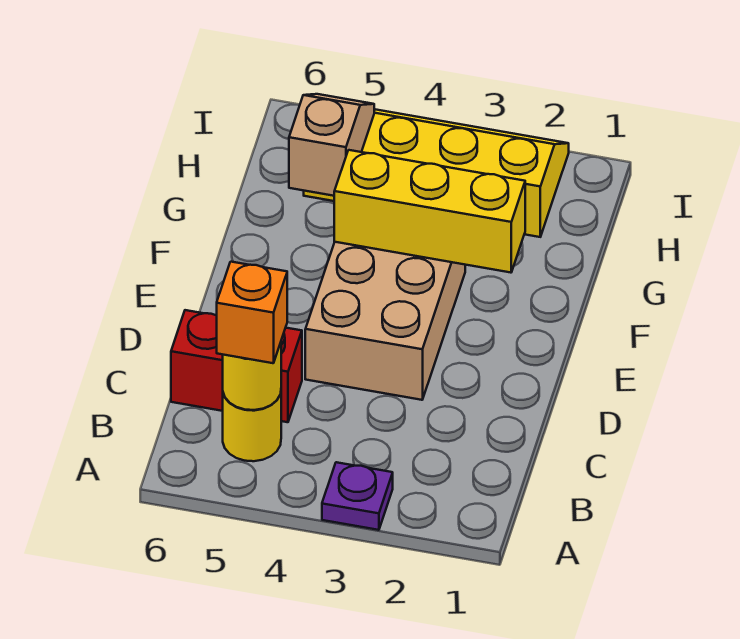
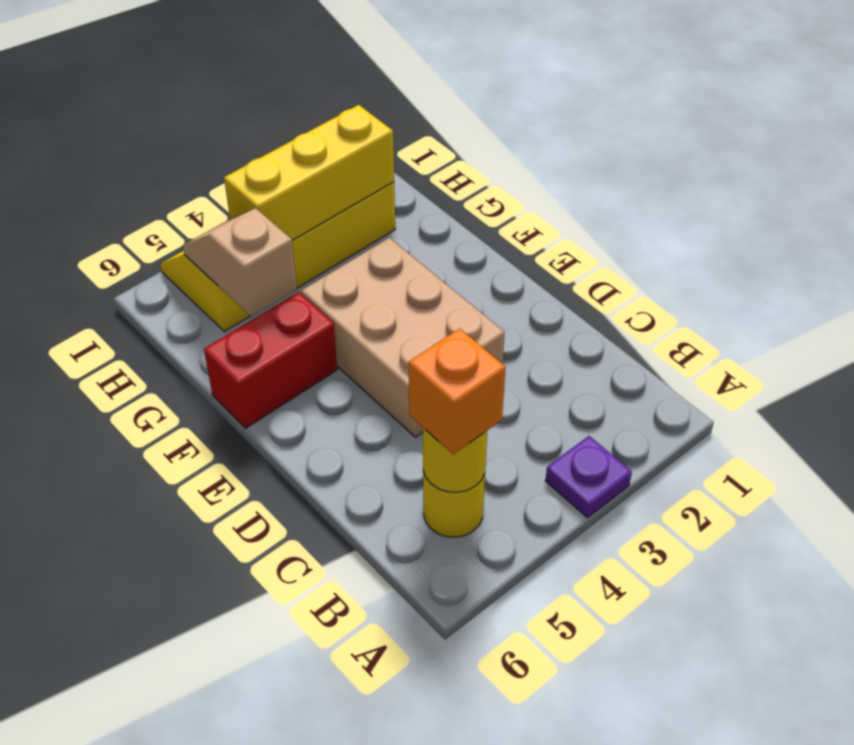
red brick C5:C6 level 1 -> red brick F5:F6 level 1
yellow brick F2:F4 level 2 -> yellow brick H2:H4 level 2

